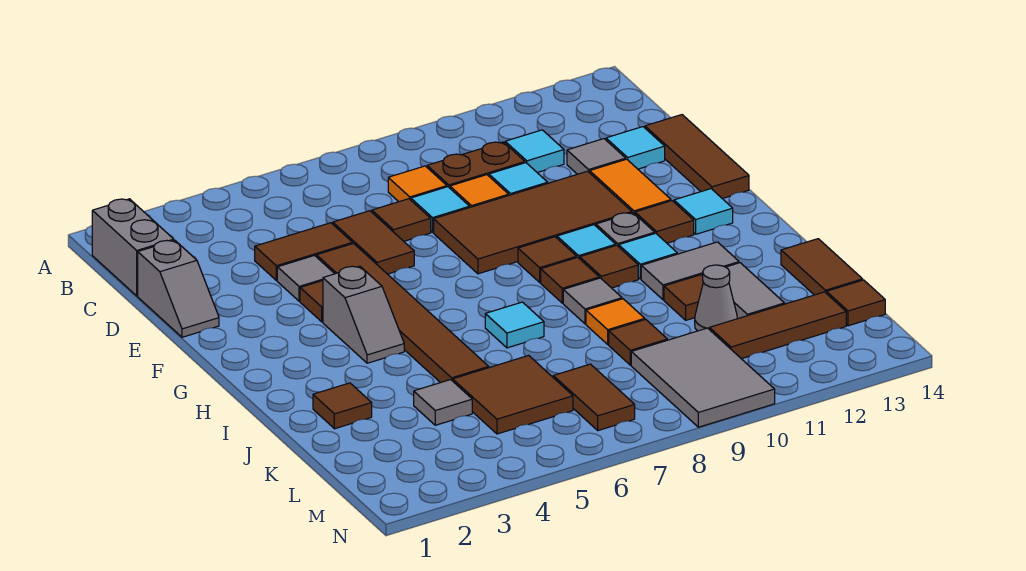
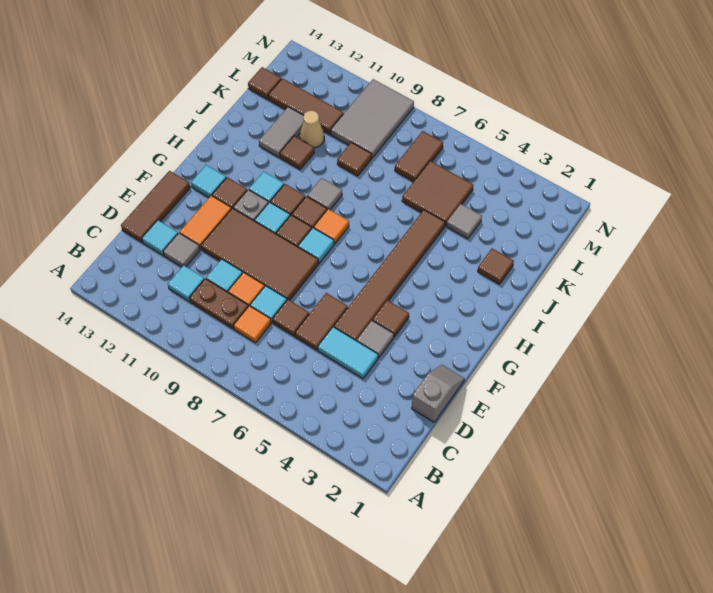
grey brick B1:C1 level 1 -> none
brown tile D4:D5 level 1 -> cyan tile D4:D5 level 1
grey slope G4:H4 level 1 top G -> none
cyan tile I7 level 1 -> cyan tile G8 level 1
grey tile I11:I12 level 1 -> none
orange tile J9 level 1 -> orange tile H8 level 1
brown tile J14:K14 level 1 -> none
grey cone K11 level 1 -> tan cone K11 level 1

